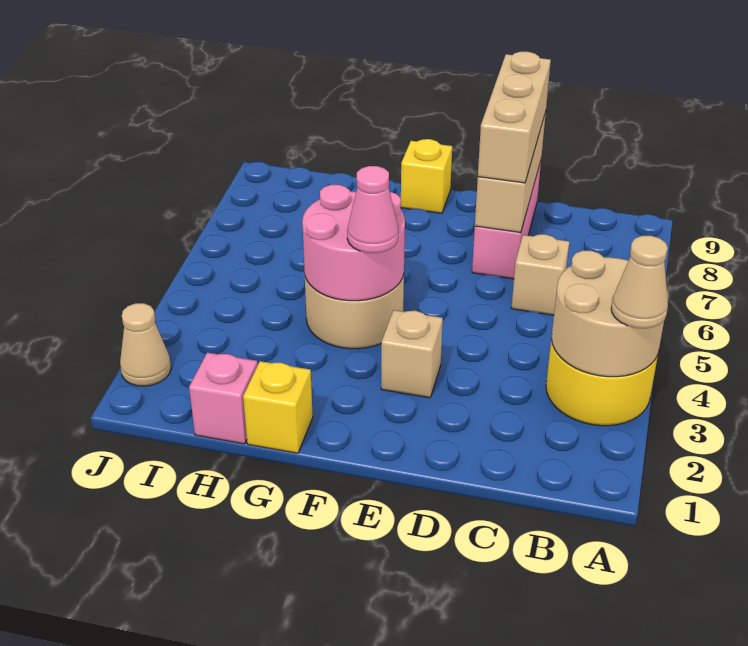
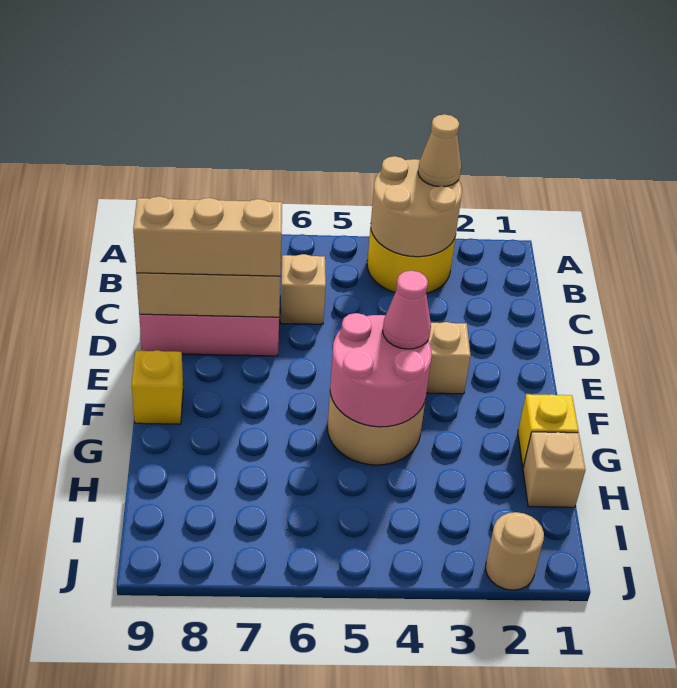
pink brick H1 level 1 -> tan brick H1 level 1
tan cone J2 level 1 -> tan round brick J2 level 1

